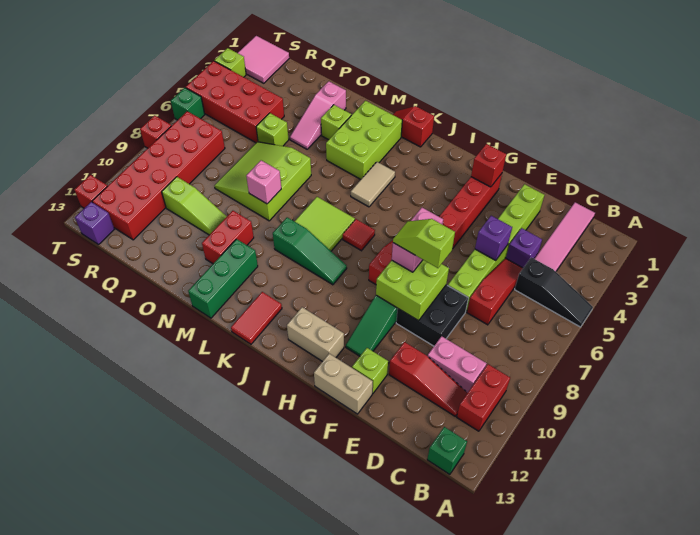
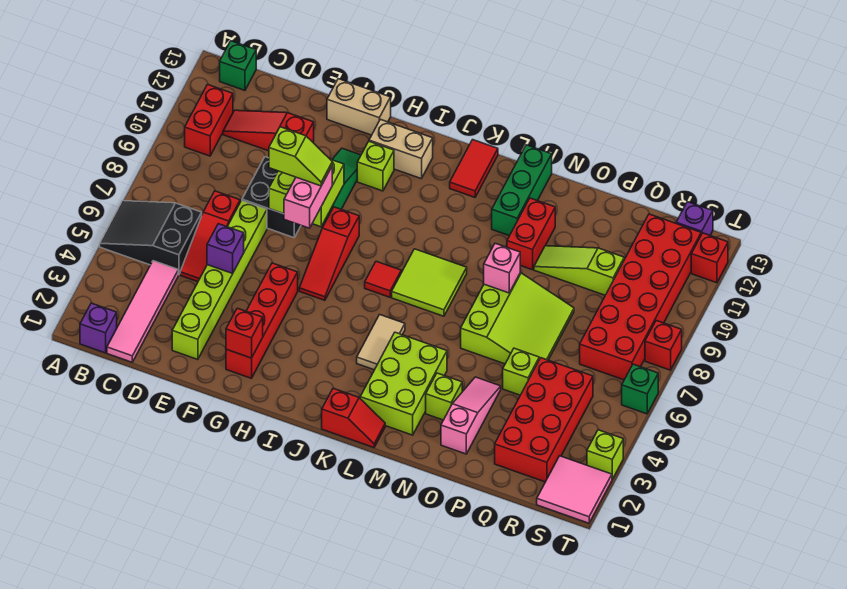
black slope A5:C5 level 1 top C -> black slope A5:C6 level 1 top C
pink brick C10:D10 level 1 -> none
purple brick D4 level 1 -> purple brick B1 level 1
lime brick F12 level 1 -> lime brick H11 level 1
green slope J9:L9 level 1 top L -> none
red brick Q4:T5 level 1 -> red brick Q2:R5 level 1

